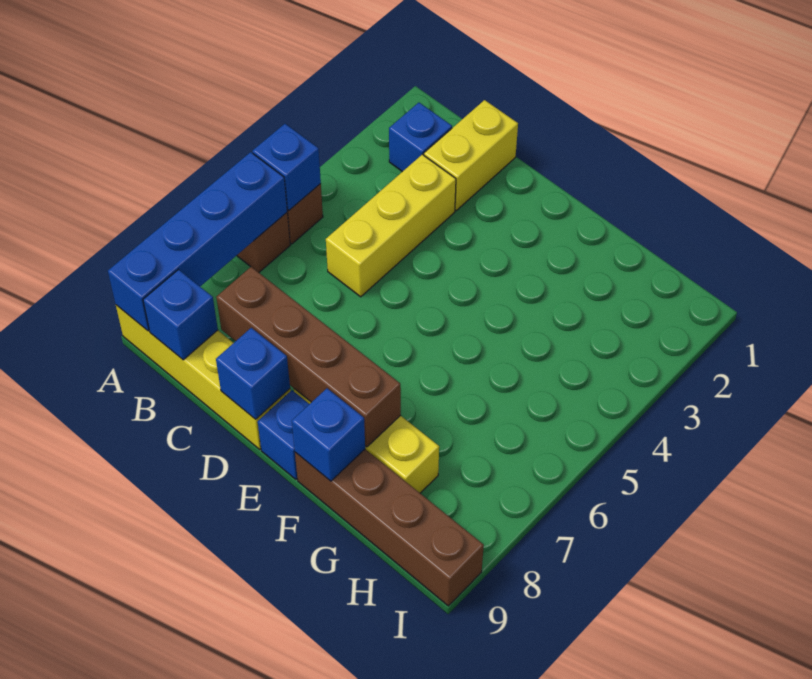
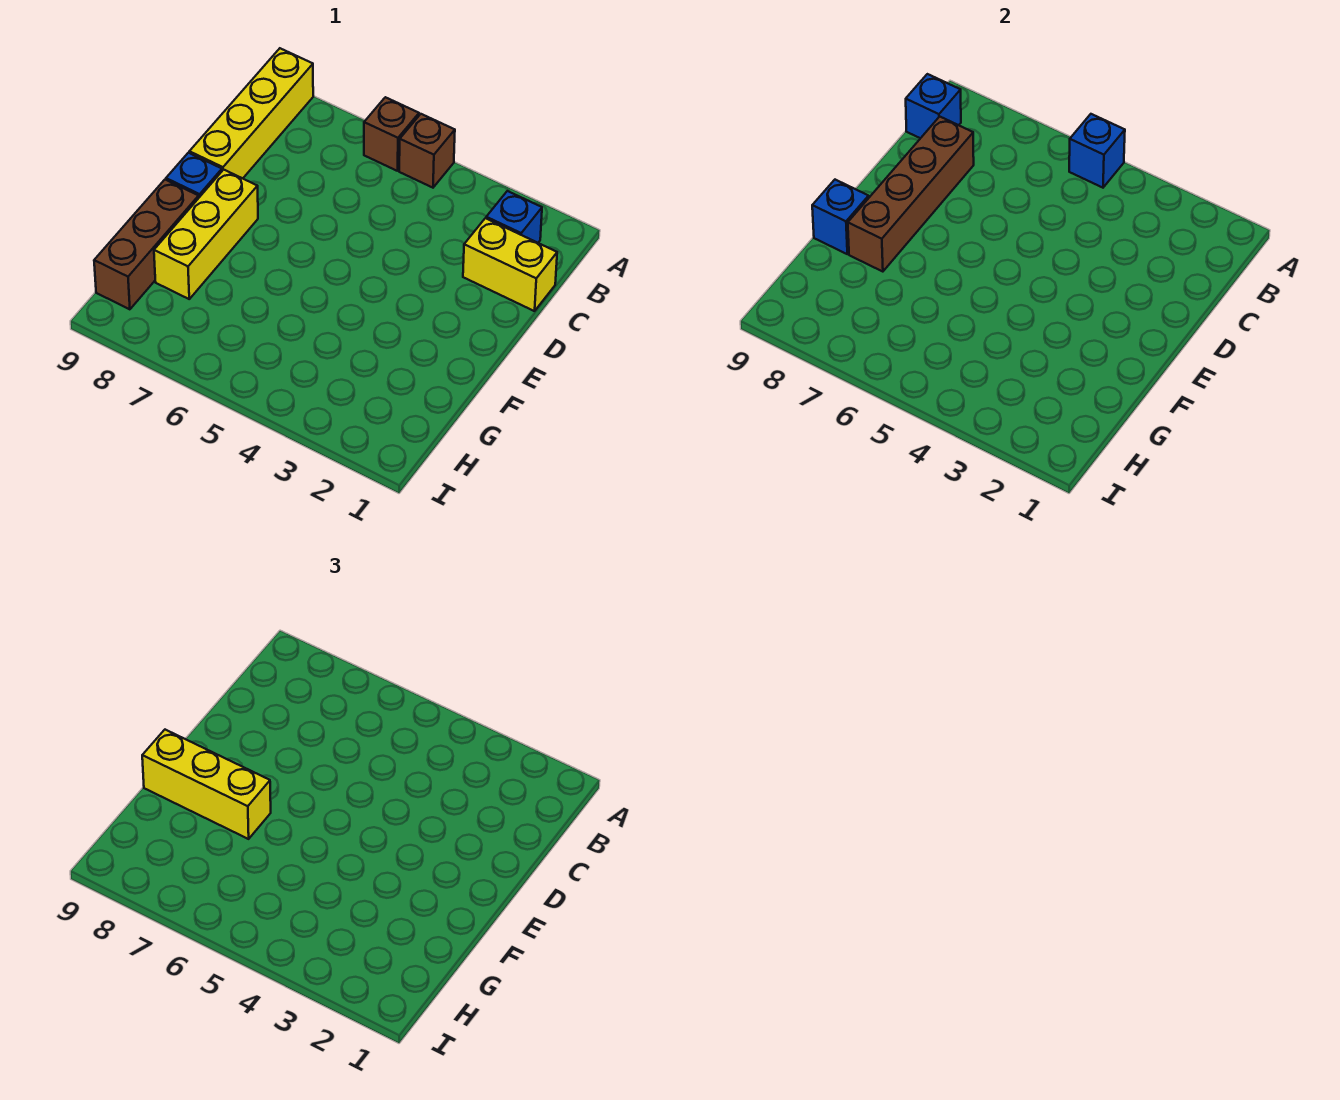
blue brick A6:A9 level 2 -> none
yellow brick C3:C5 level 1 -> yellow brick F7:F9 level 3
blue brick D9 level 2 -> none
brown brick F9:I9 level 1 -> brown brick F9:H9 level 1

